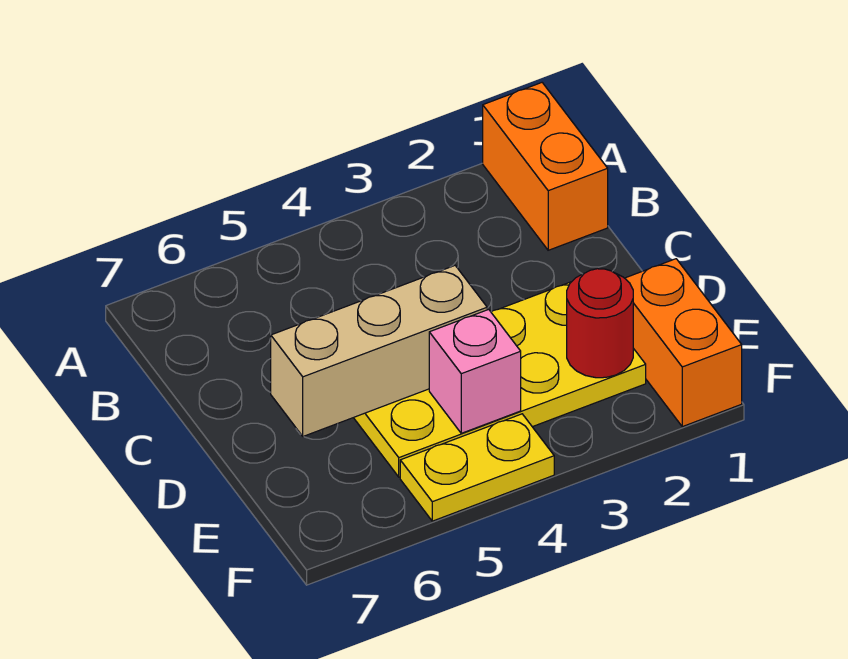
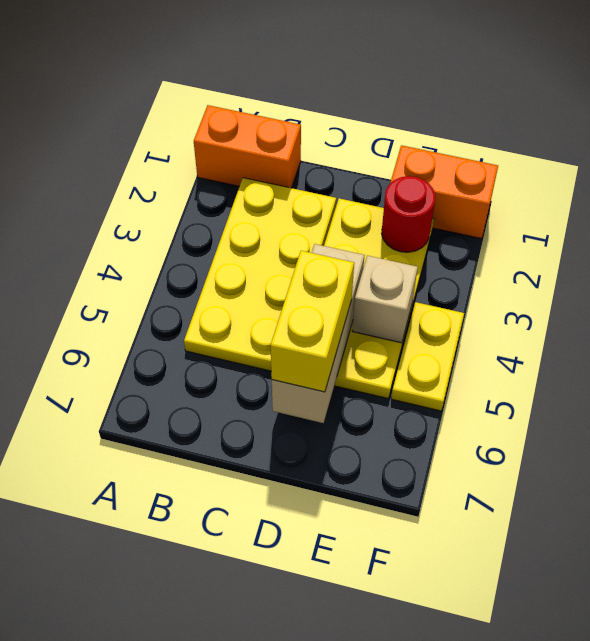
none -> yellow plate B2:C5 level 1
none -> yellow brick D5:D6 level 3
pink brick E4 level 2 -> tan brick E4 level 2

